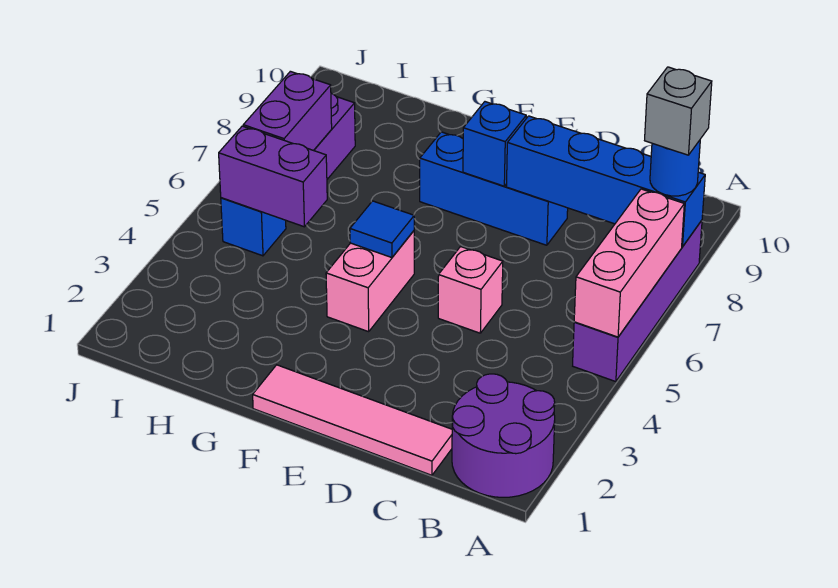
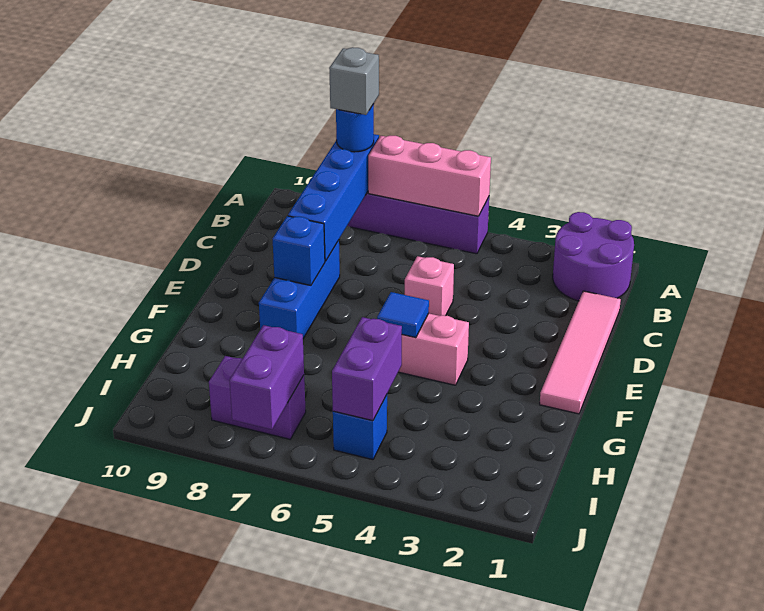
purple brick I6:I7 level 2 -> purple brick I7:J7 level 2

